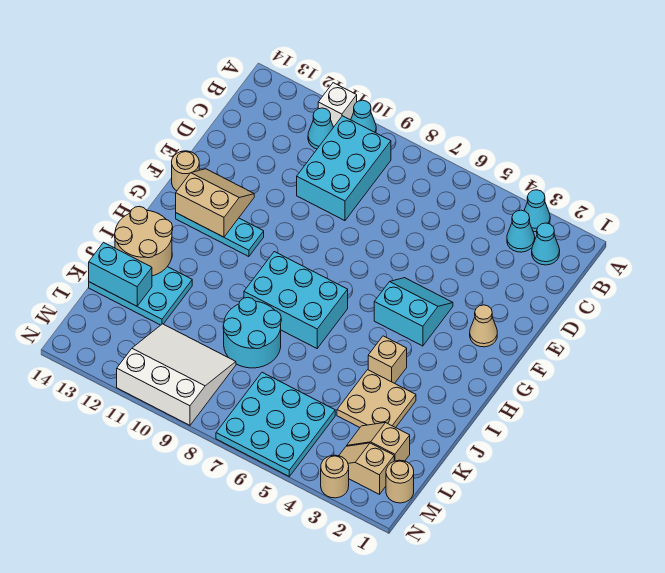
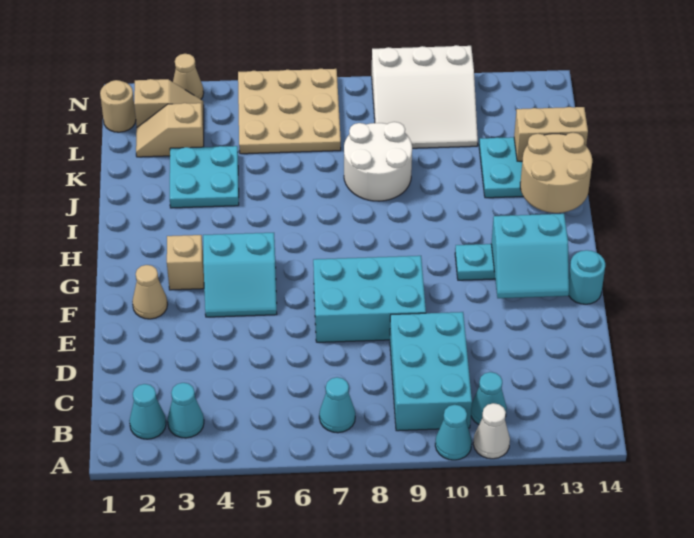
cyan cone A3 level 1 -> cyan cone B7 level 1
white brick A11 level 1 -> white cone A11 level 1
tan slope F12:G13 level 2 top G -> cyan slope F12:G13 level 2 top G
tan round brick F14 level 1 -> cyan round brick F14 level 1
cyan brick H7:I9 level 1 -> cyan brick E7:F9 level 1
tan brick I4 level 1 -> tan brick G3 level 1
tan plate J3:K4 level 1 -> cyan plate J3:K4 level 1
cyan round brick J8:K9 level 1 -> white round brick J8:K9 level 1
cyan brick K13:K14 level 2 -> tan brick K13:K14 level 2
tan slope L2:L3 level 1 top 2 -> tan slope L2:L3 level 1 top 3
cyan plate L5:N7 level 1 -> tan plate L5:N7 level 1
tan round brick N3 level 1 -> tan cone N3 level 1

